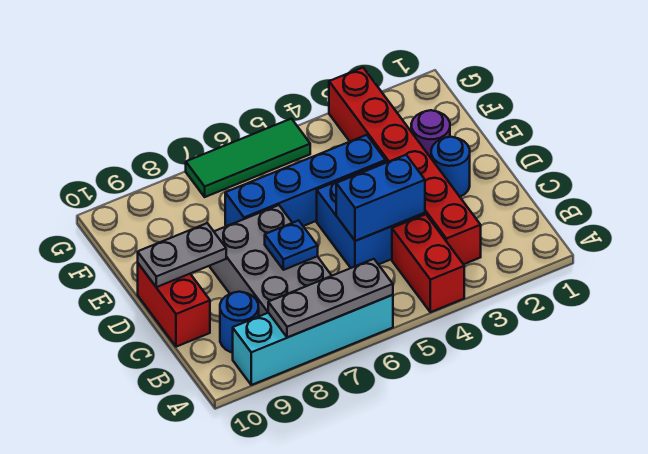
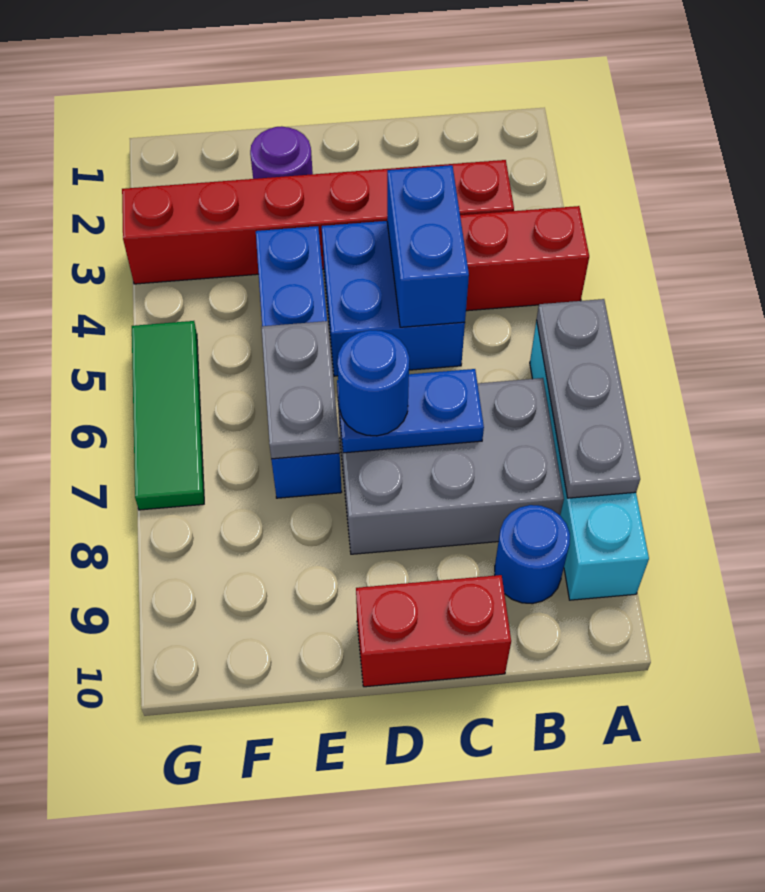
blue plate C7 level 2 -> blue plate C7:D7 level 2
blue round brick D2 level 1 -> blue round brick D7 level 3
grey plate D9:D10 level 2 -> grey plate E6:E7 level 2

